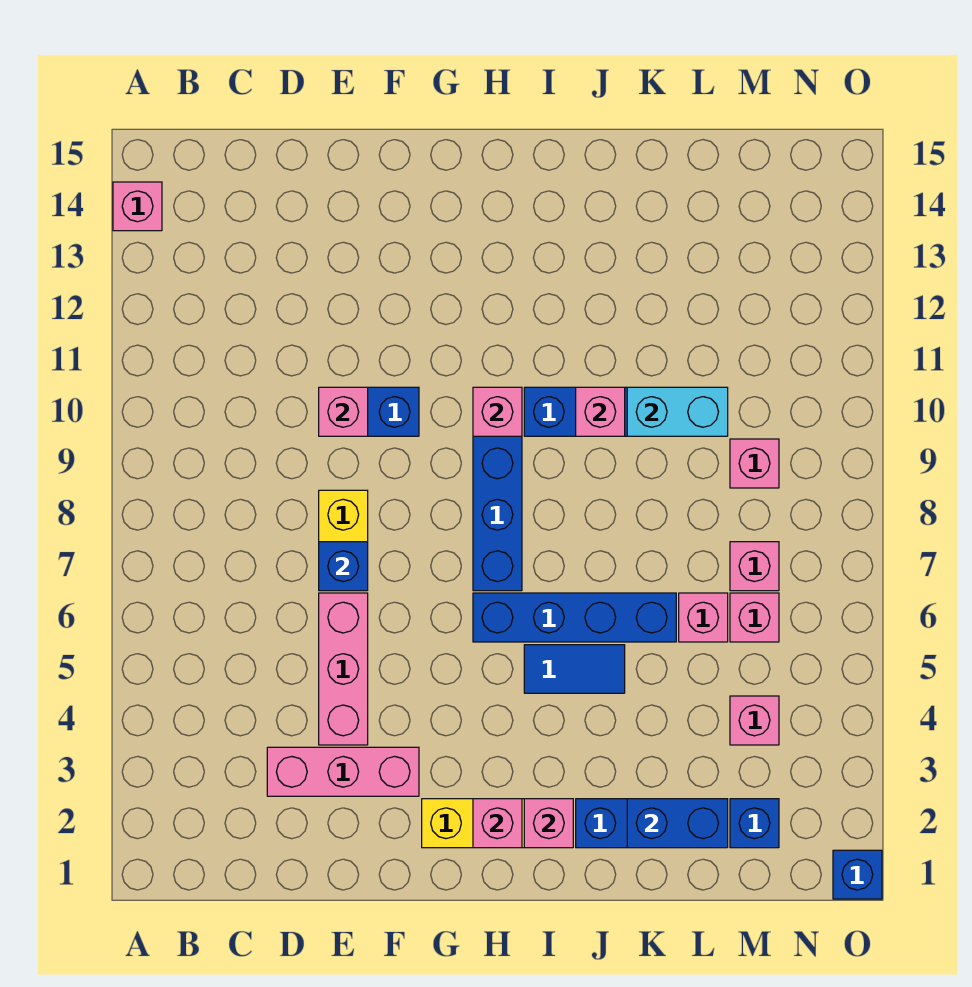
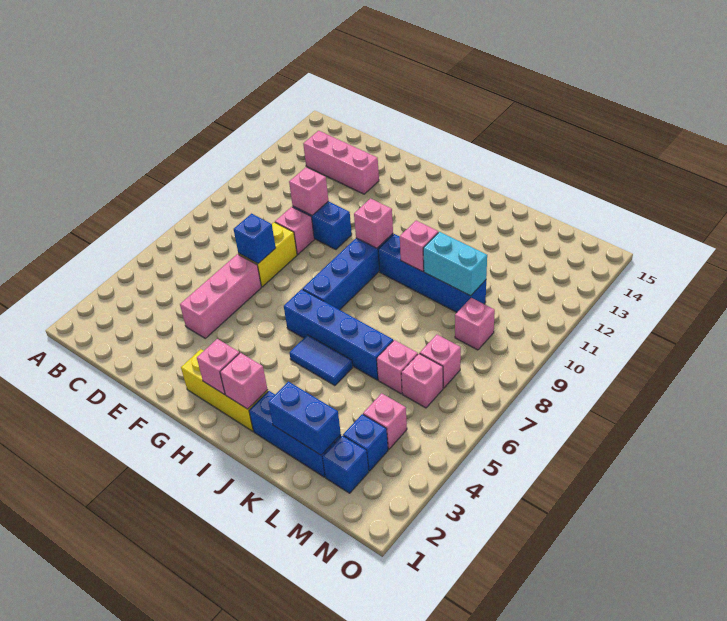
pink brick A14 level 1 -> pink brick E9 level 1
pink brick D3:F3 level 1 -> pink brick C13:E13 level 1
blue brick O1 level 1 -> blue brick M3 level 1

